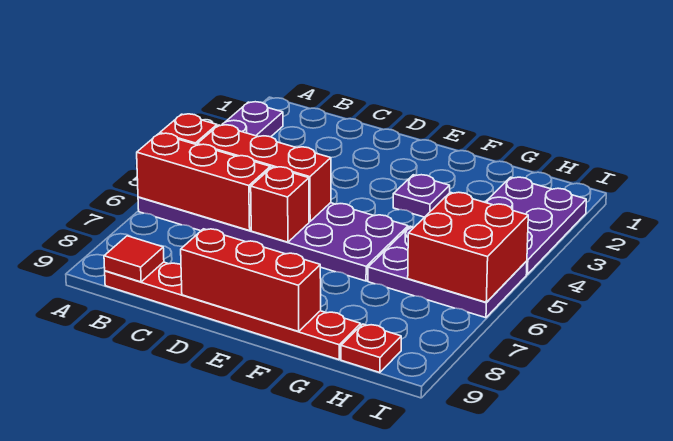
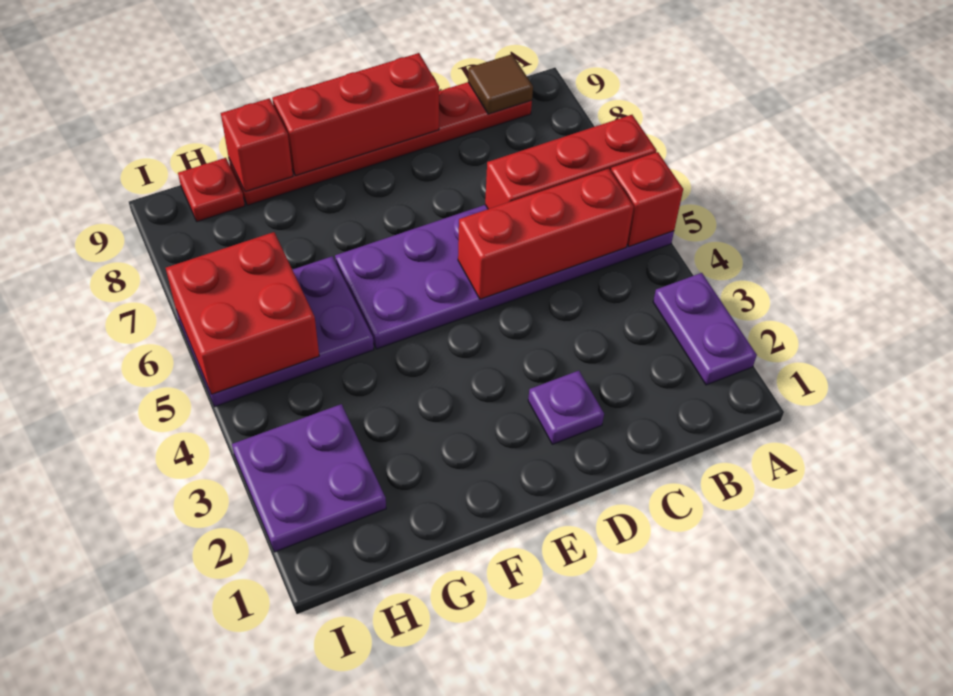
red tile B9 level 2 -> brown tile B9 level 2
red brick D6 level 2 -> red brick G9 level 2
purple plate F3 level 1 -> purple plate D2 level 1
purple plate H2:I4 level 1 -> purple plate H2:I3 level 1

